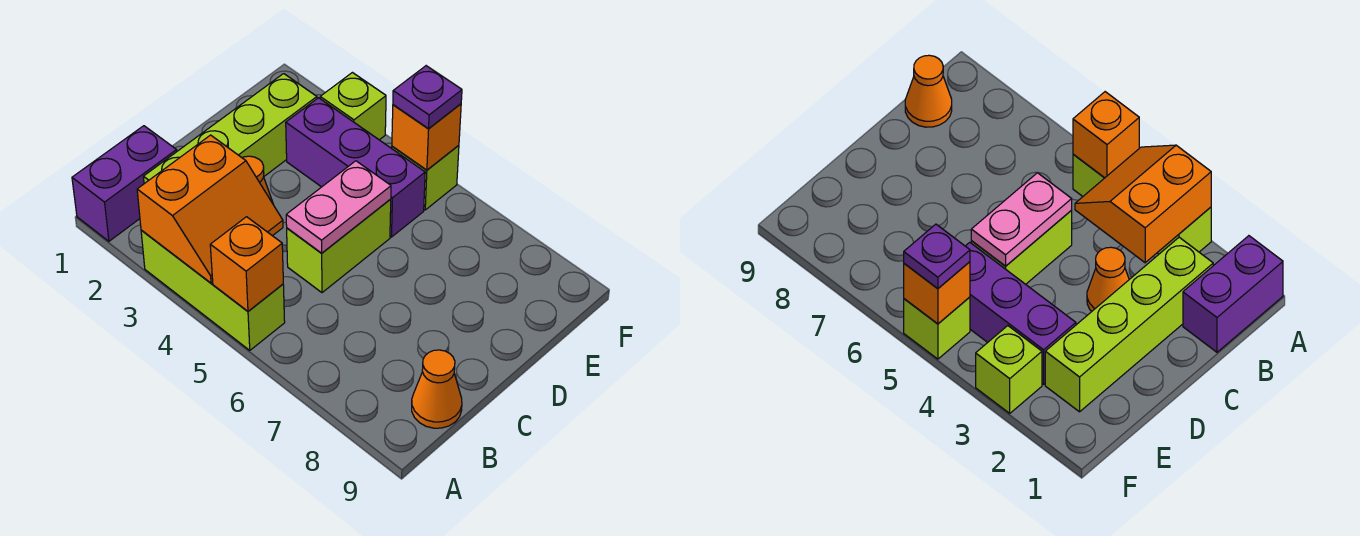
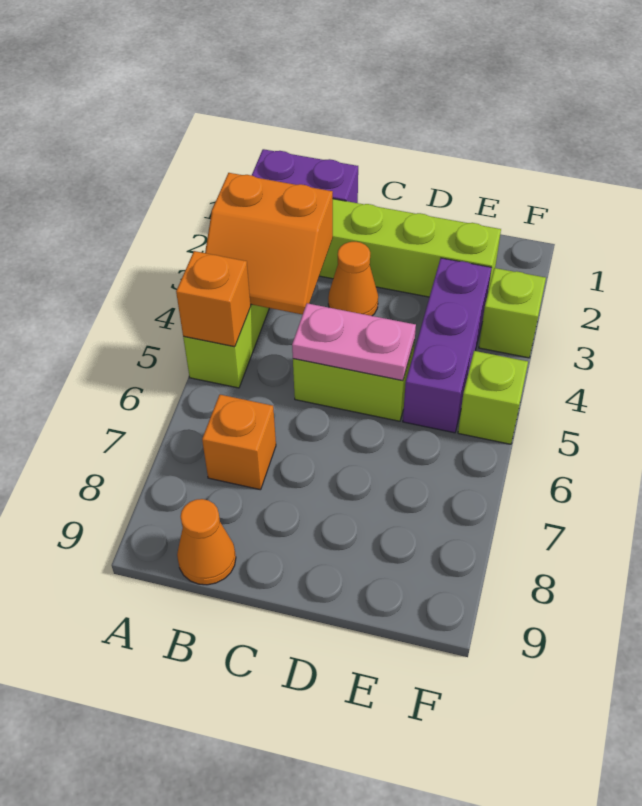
orange brick F5 level 2 -> orange brick B7 level 1
purple plate F5 level 3 -> none

